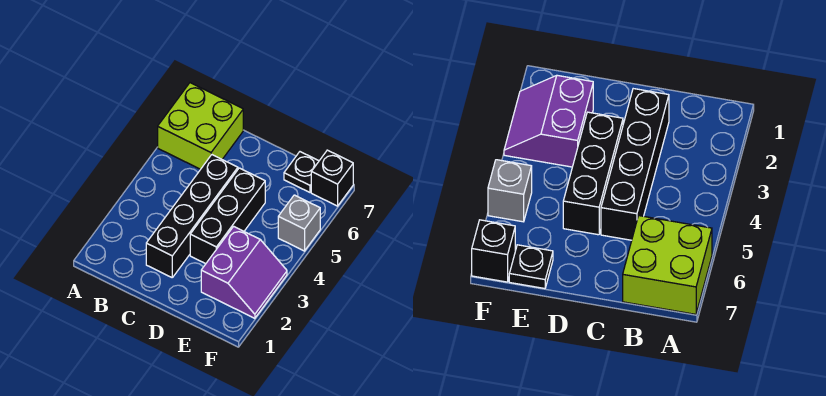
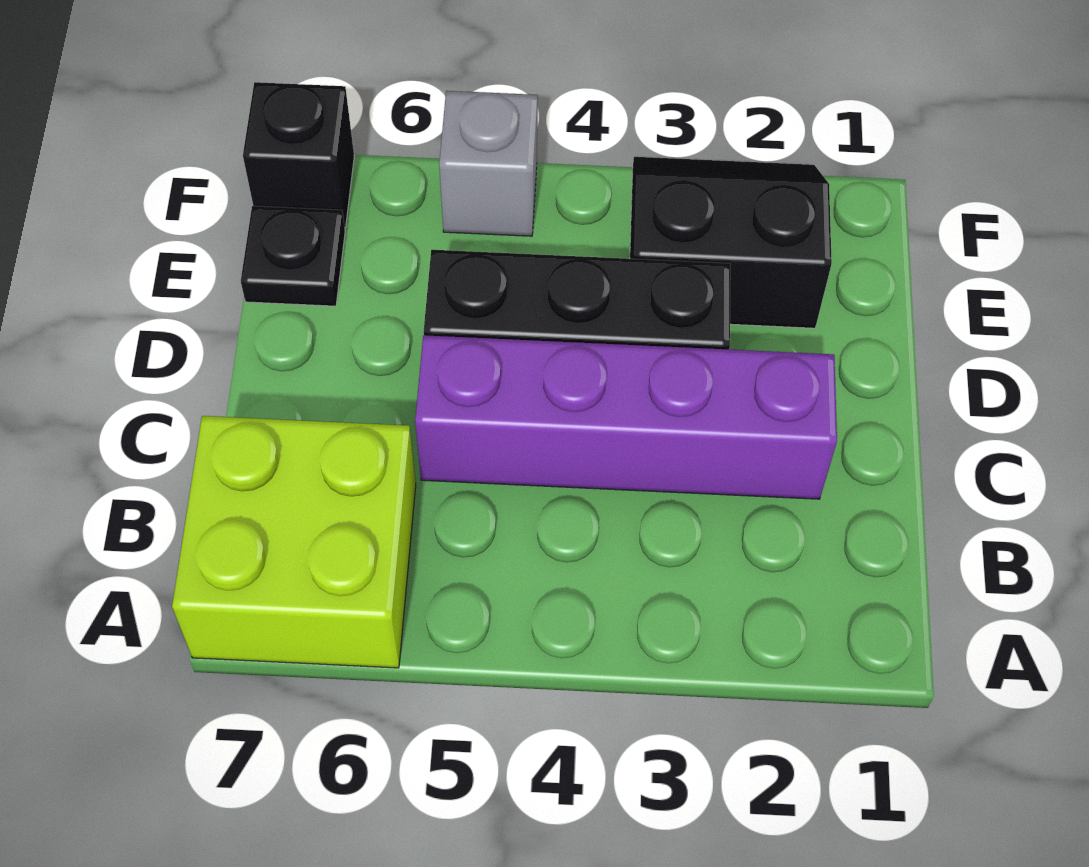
black brick C2:C5 level 1 -> purple brick C2:C5 level 1
purple slope E2:F3 level 1 top E -> black slope E2:F3 level 1 top E

